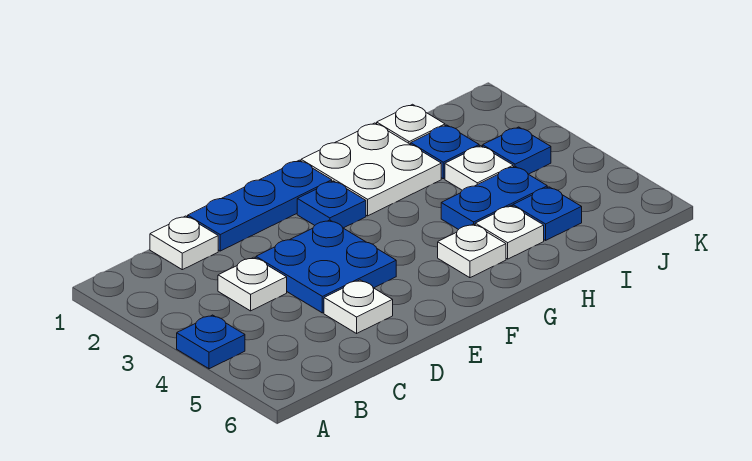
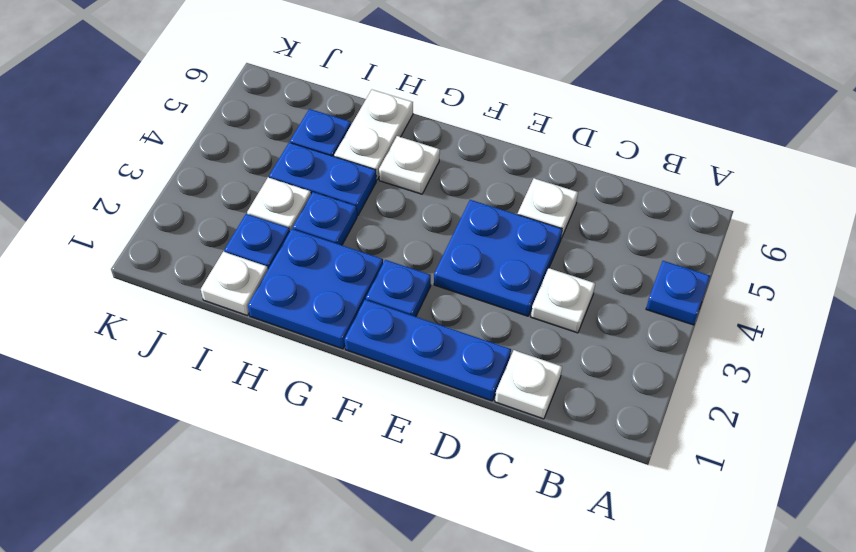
white plate G1:H2 level 1 -> blue plate G1:H2 level 1
white plate H5 level 1 -> white plate H5:H6 level 1
blue plate J3 level 1 -> blue plate H3 level 1

